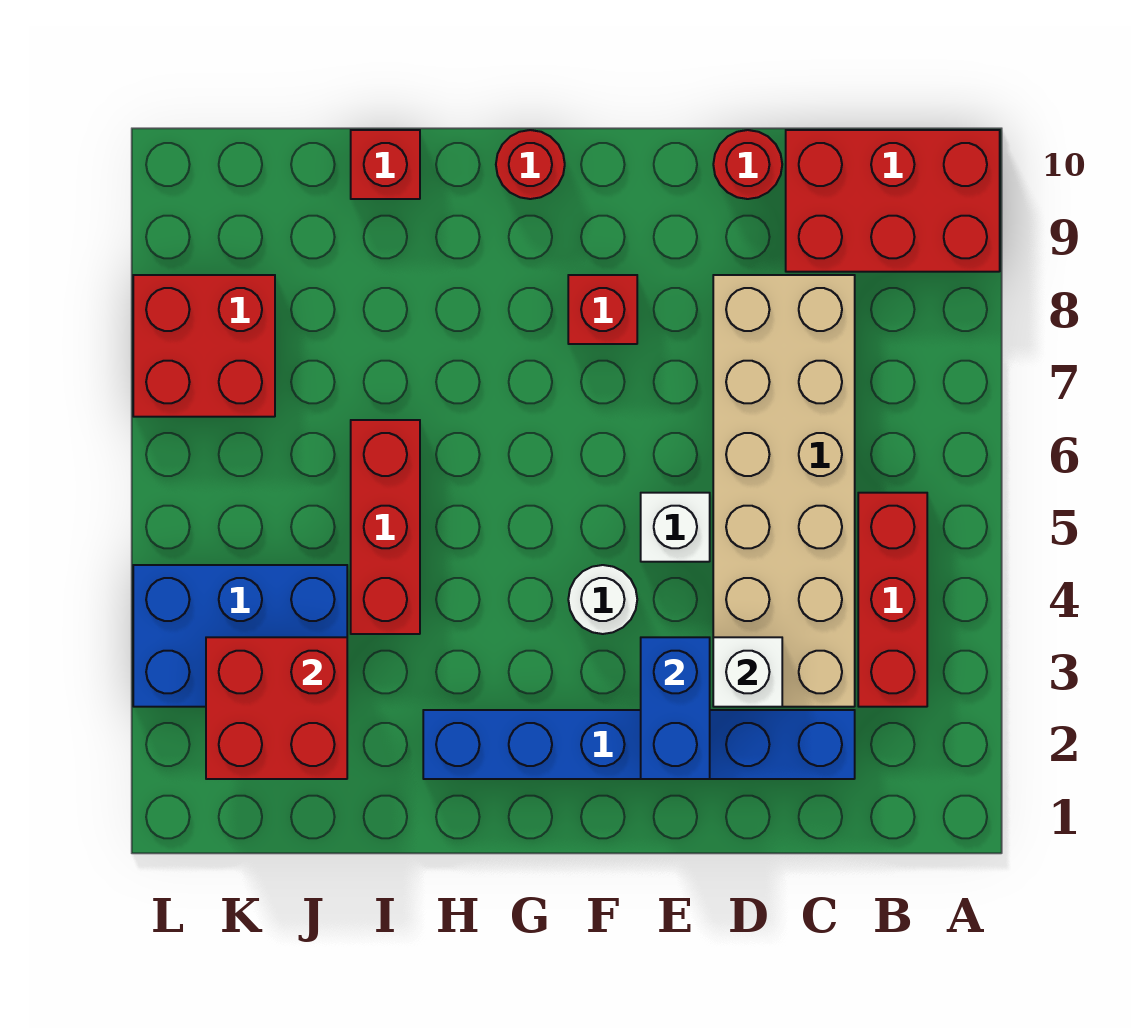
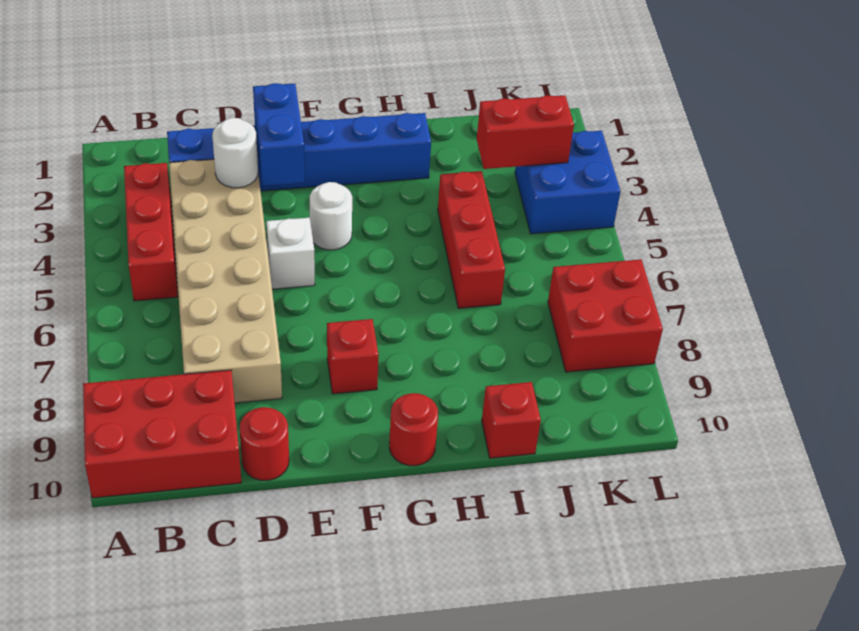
white brick D3 level 2 -> white round brick D3 level 2
red brick J2:K3 level 2 -> red brick J3:K3 level 2
blue brick J3:L4 level 1 -> blue brick K3:L4 level 1

